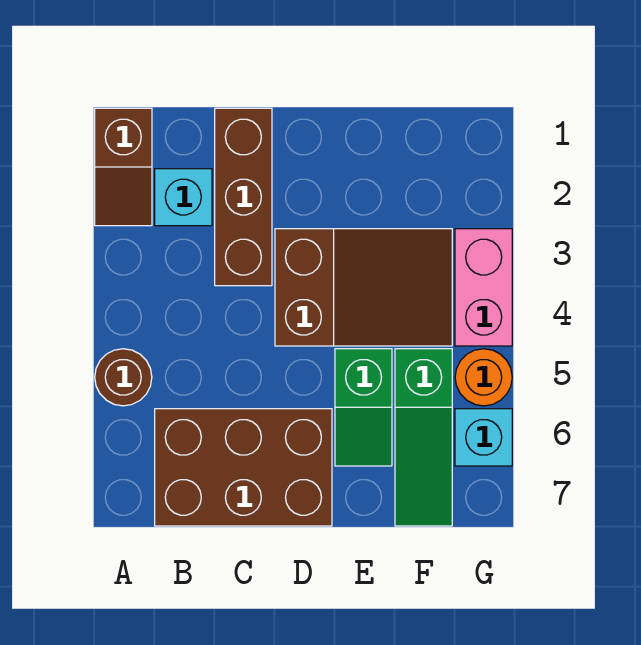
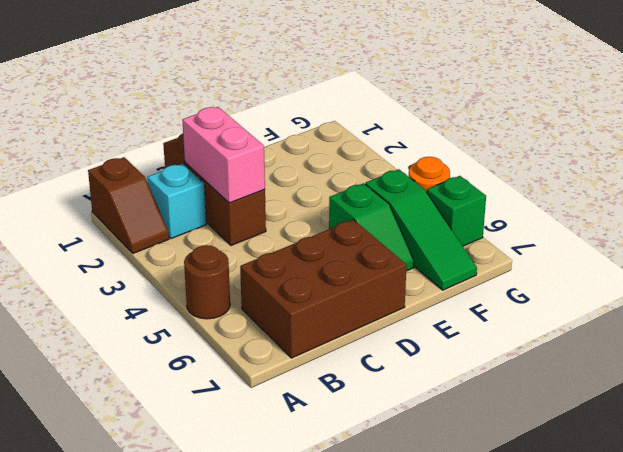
brown slope D3:F4 level 1 top D -> none
pink brick G3:G4 level 1 -> pink brick C2:C3 level 2
cyan brick G6 level 1 -> green brick G6 level 1

